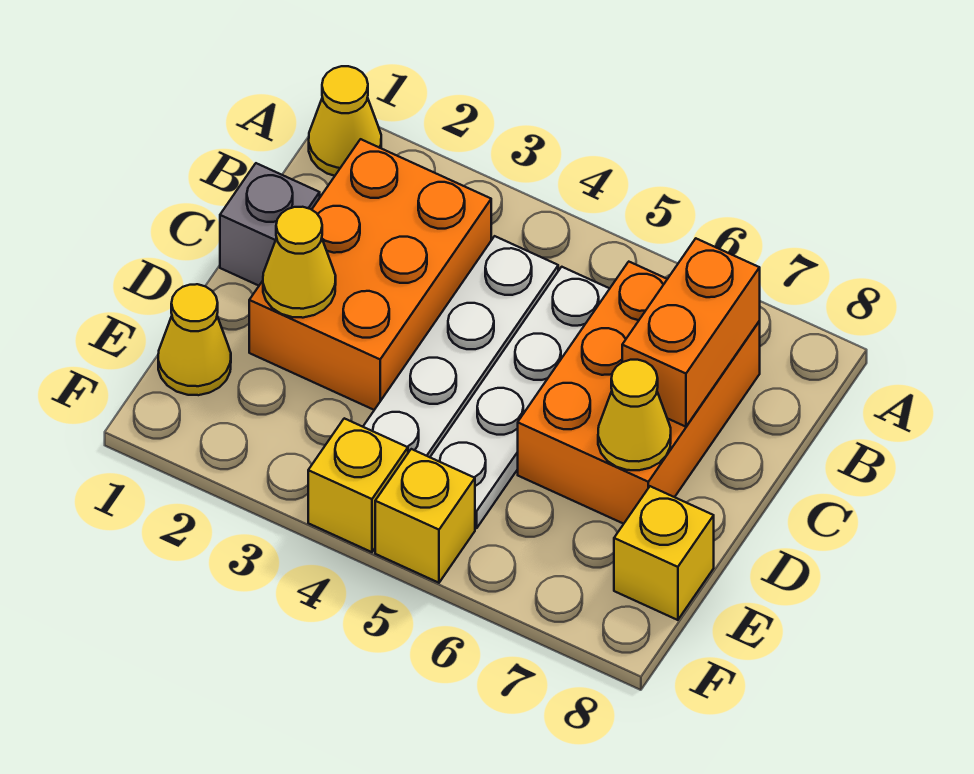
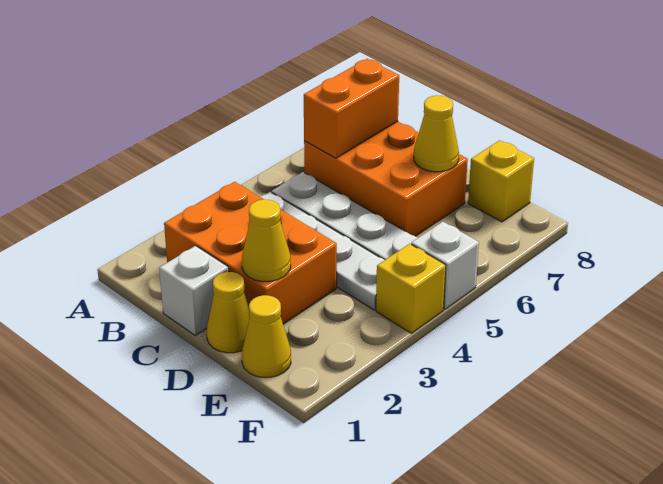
yellow cone A1 level 1 -> yellow cone D1 level 1
orange brick B7:C7 level 2 -> orange brick B6:B7 level 2
grey brick C1 level 1 -> white brick C1 level 1
yellow brick F5 level 1 -> white brick F5 level 1

